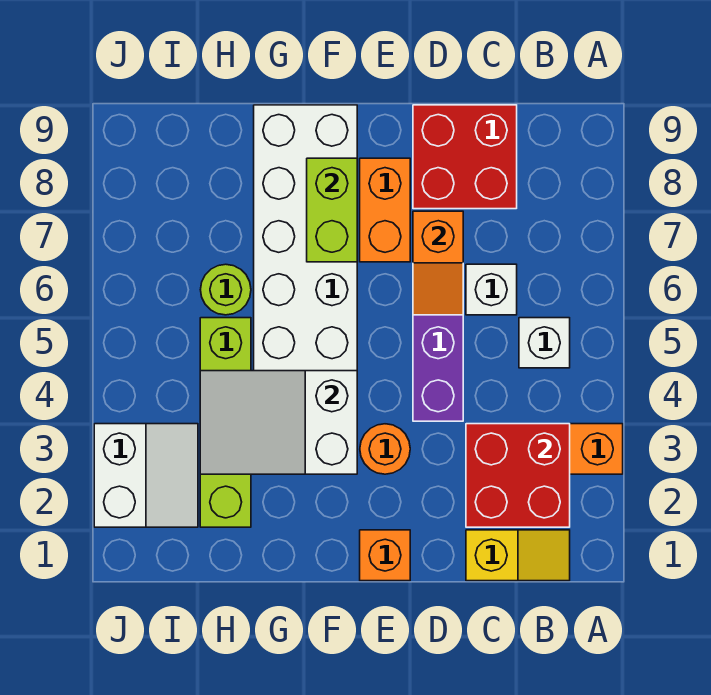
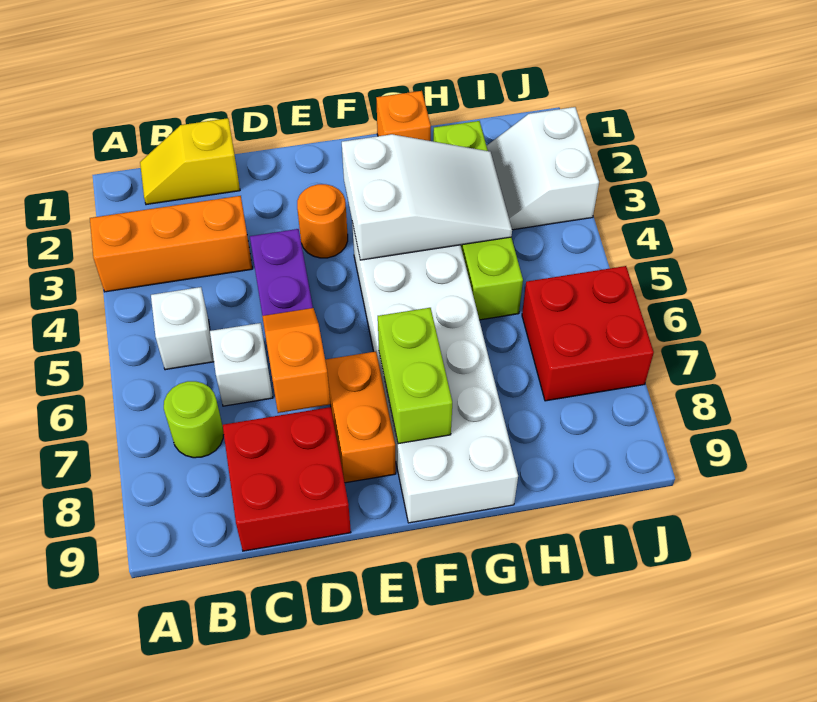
red brick B2:C3 level 2 -> red brick I6:J7 level 1
orange brick E1 level 1 -> orange brick G1 level 1
lime round brick H6 level 1 -> lime round brick B7 level 1

